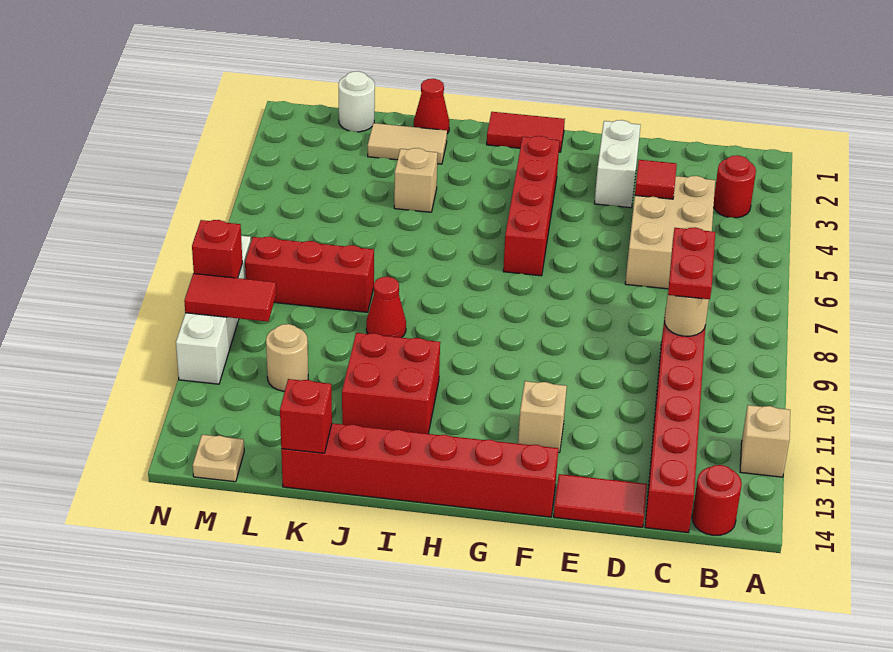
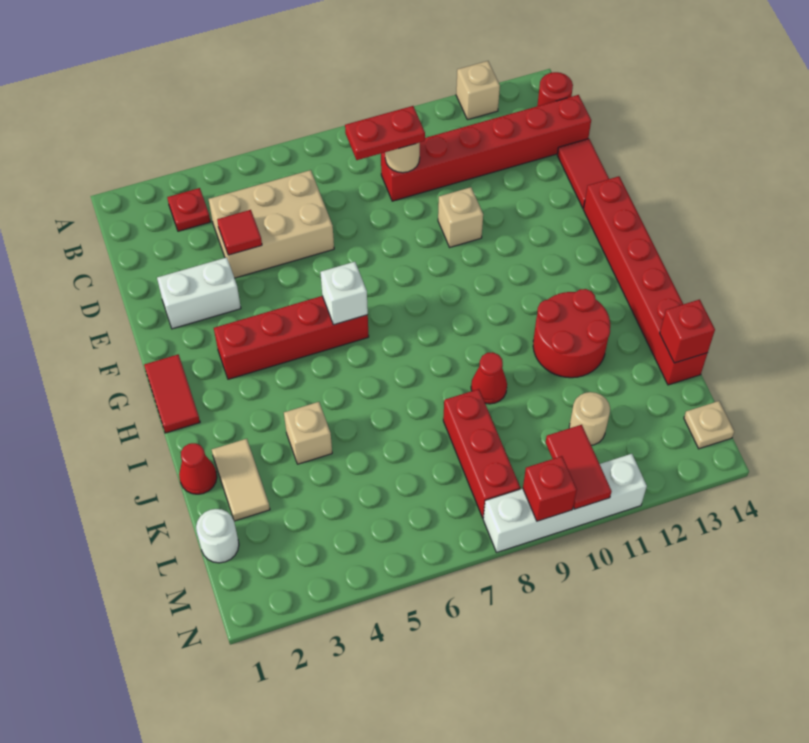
red round brick B3 level 1 -> red plate B3 level 1
tan brick F12 level 1 -> tan brick E10 level 1
none -> white brick G6 level 2
red brick I11:J12 level 1 -> red round brick I11:J12 level 1

